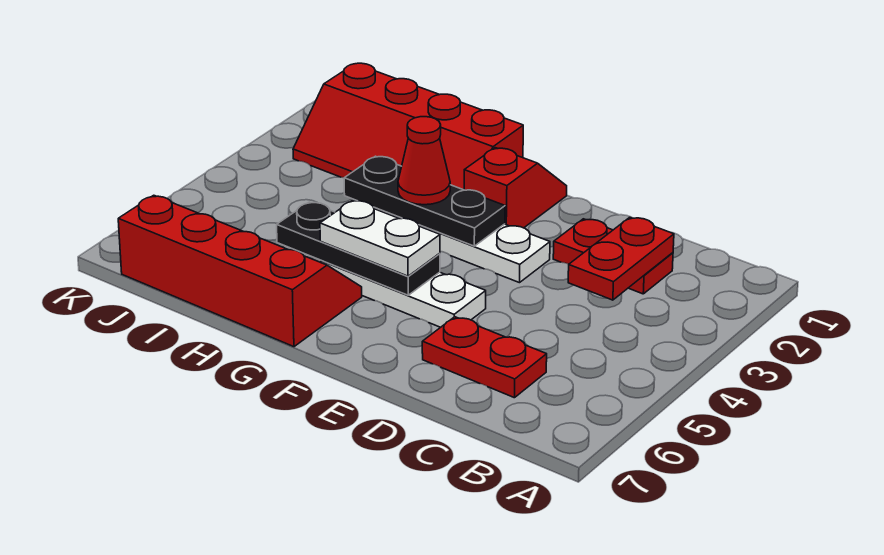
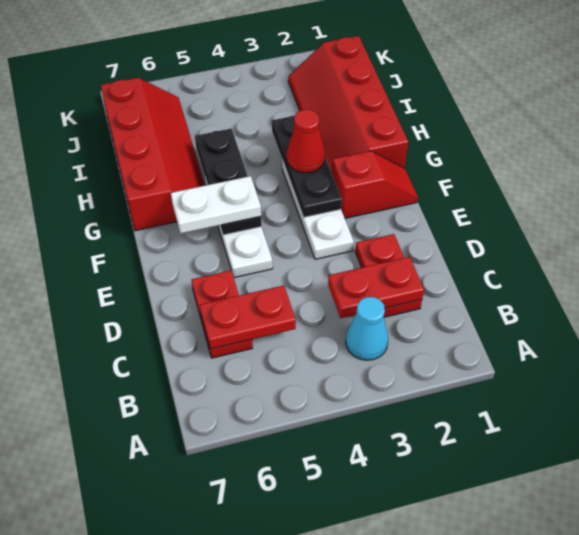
none -> cyan cone B3 level 1
none -> red plate C5:C6 level 2
white plate F5:G5 level 3 -> white plate F5:F6 level 3

